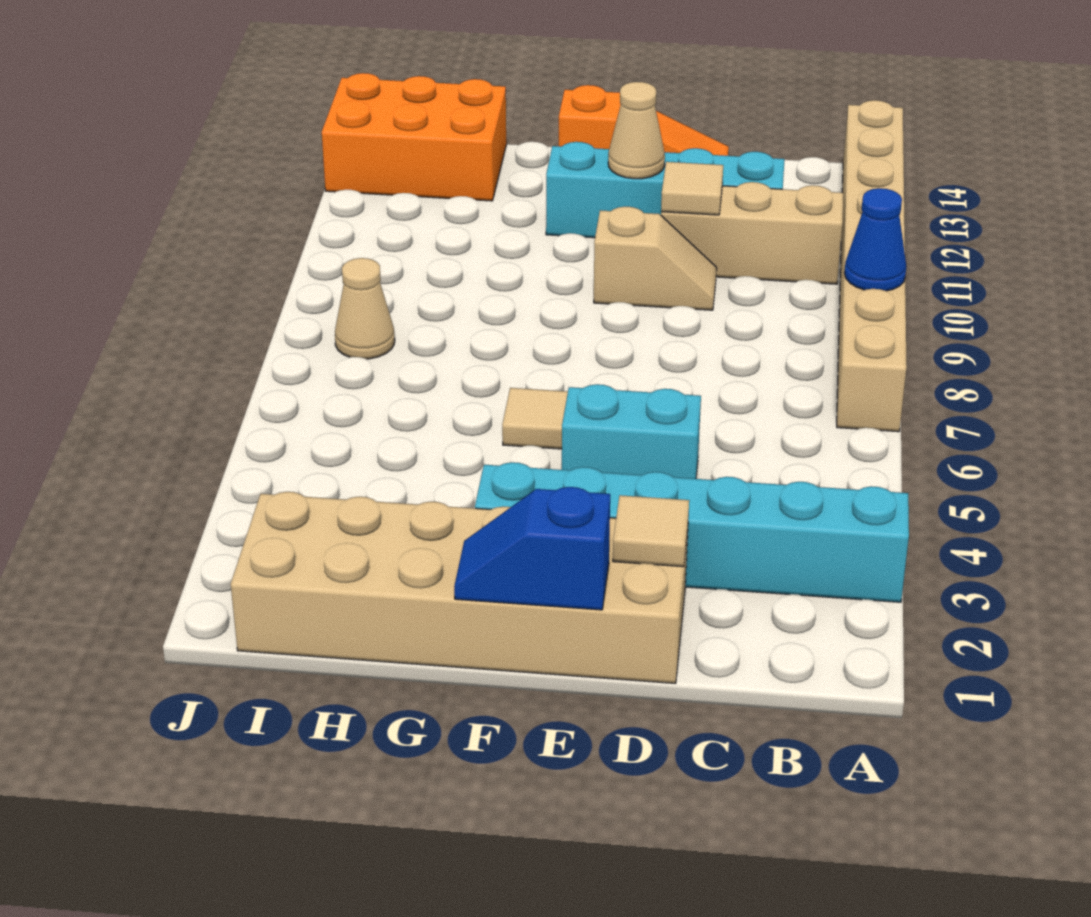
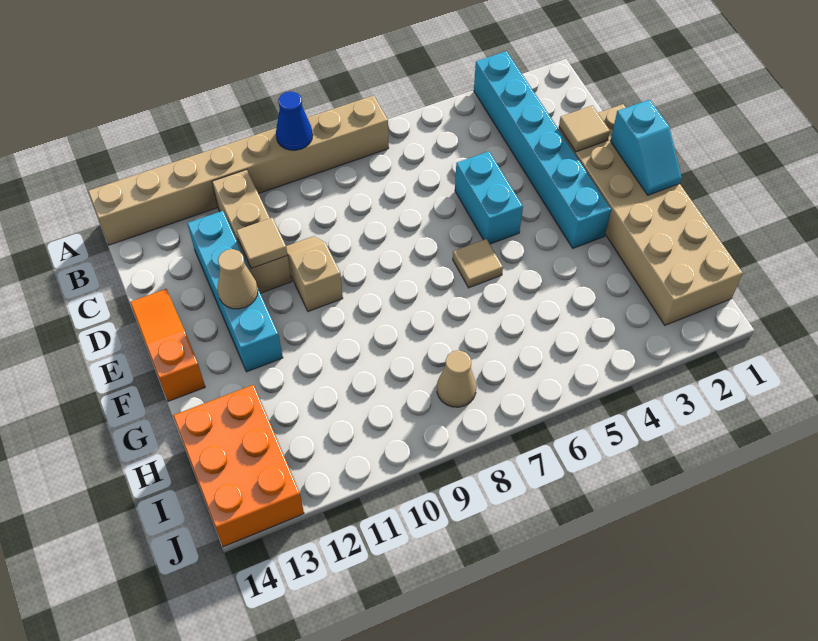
blue slope E1:F1 level 2 top E -> cyan slope E1:F1 level 2 top E

